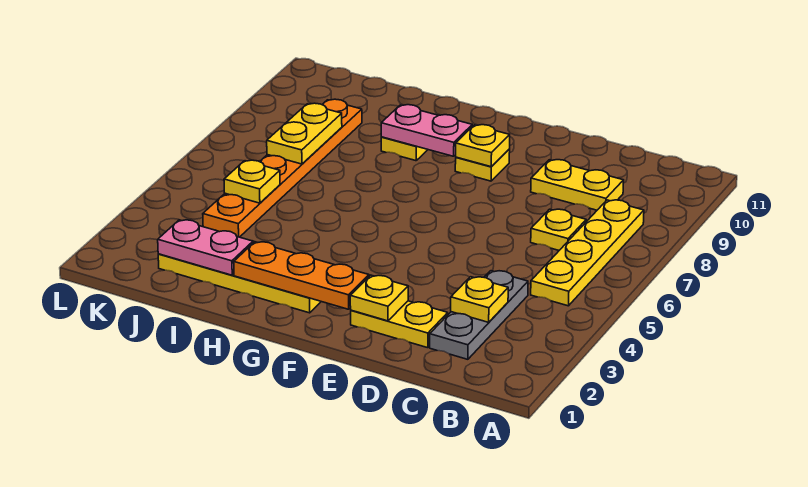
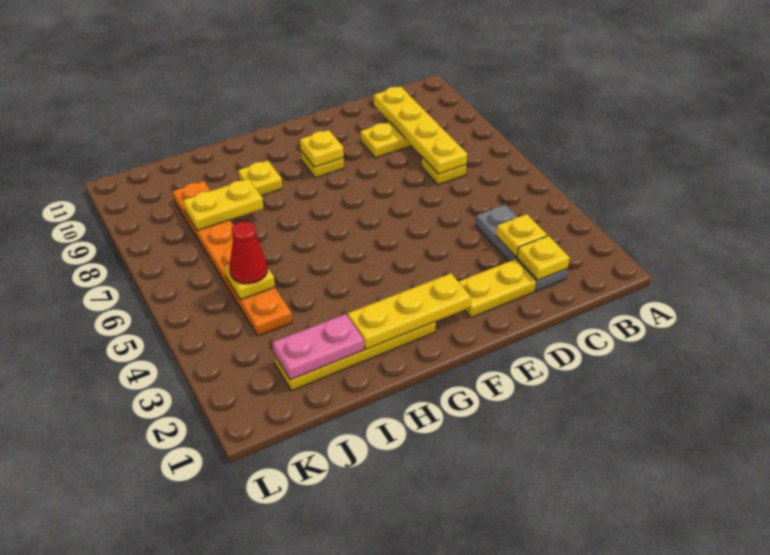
yellow plate B5:B8 level 1 -> yellow plate C7:C10 level 2
yellow plate E2 level 2 -> yellow plate C2 level 2
orange plate F2:H2 level 2 -> yellow plate F2:H2 level 2
pink plate G9:H9 level 2 -> none
none -> red cone J5 level 3
yellow plate J7:J8 level 2 -> yellow plate I8:J8 level 2

